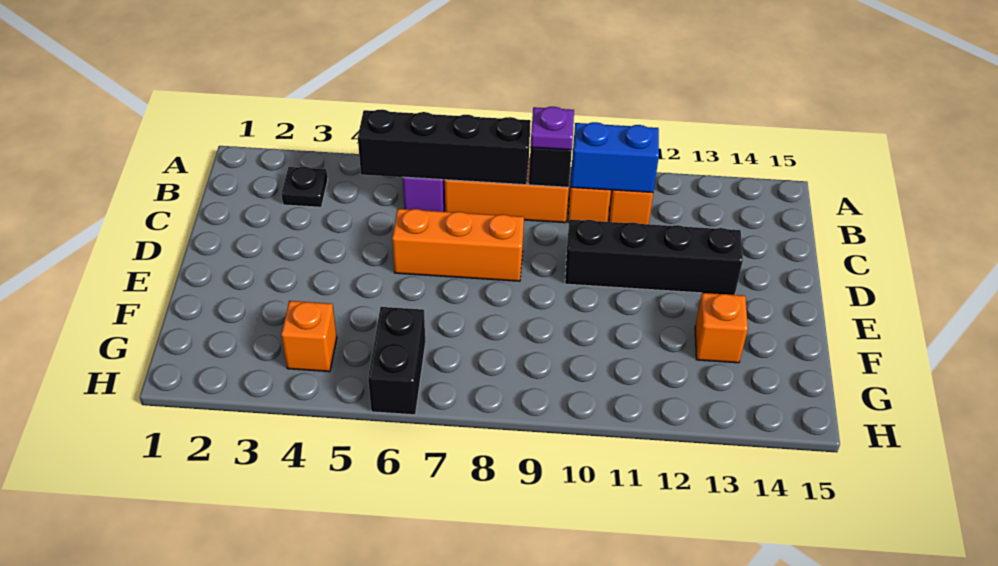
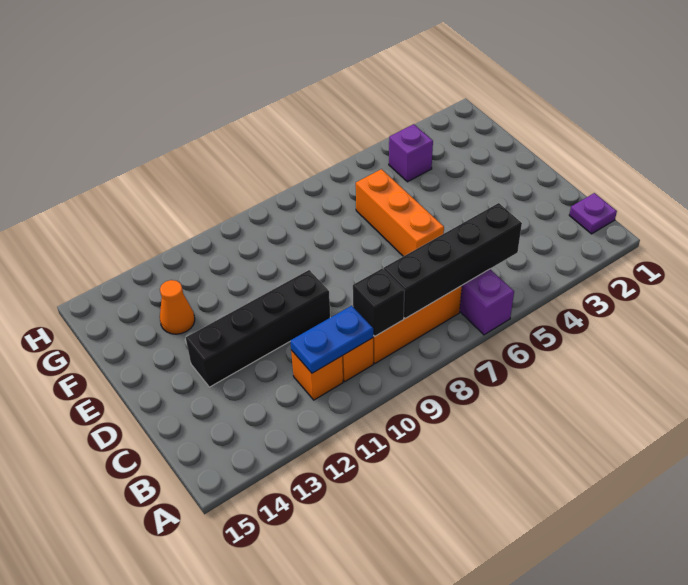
black plate B3 level 1 -> none
purple plate B9 level 3 -> purple plate B1 level 1
blue brick B10:B11 level 2 -> blue plate B10:B11 level 2
orange brick D6:D8 level 1 -> orange brick D6:F6 level 1
orange brick F13 level 1 -> orange cone F13 level 1
orange brick G4 level 1 -> purple brick G4 level 1
black brick G6:H6 level 1 -> none

